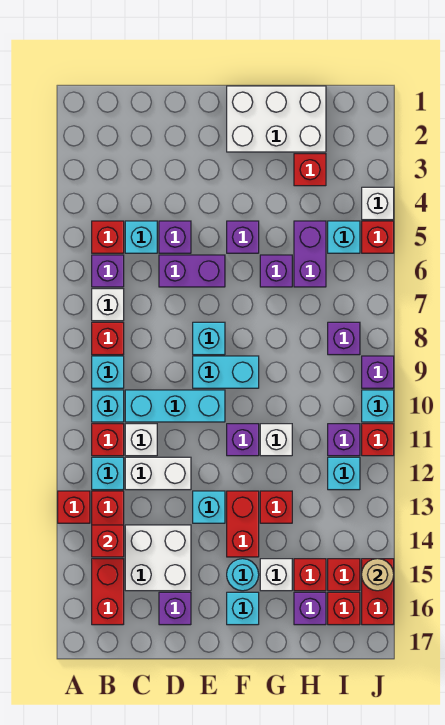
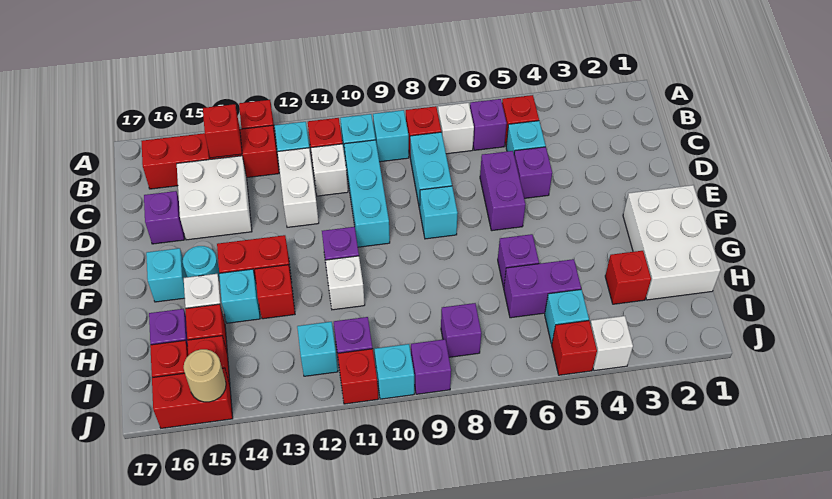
cyan brick E9:F9 level 1 -> cyan brick C8:D8 level 1
cyan brick E13 level 1 -> cyan brick G14 level 1
purple brick F5 level 1 -> none

